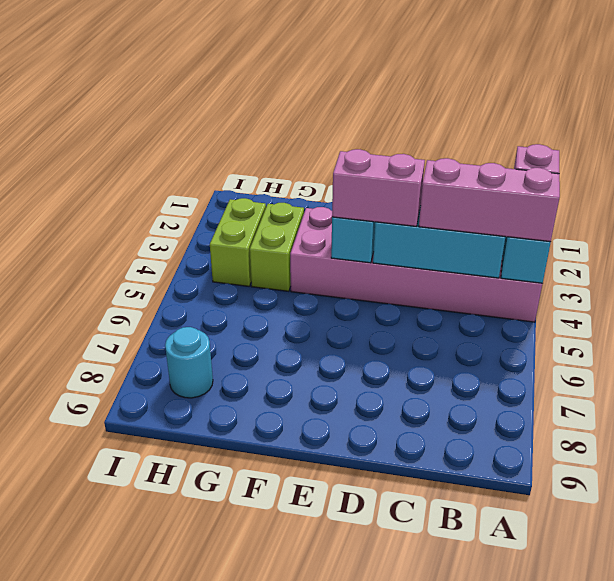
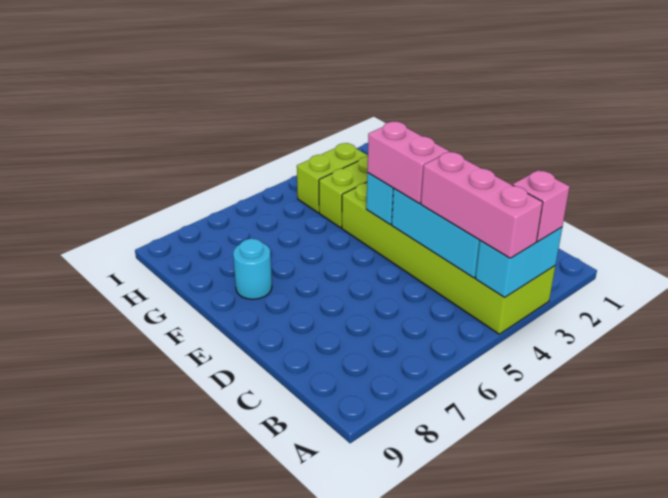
pink brick A3:F4 level 1 -> lime brick A3:F4 level 1
cyan round brick H8 level 1 -> cyan round brick F8 level 1

